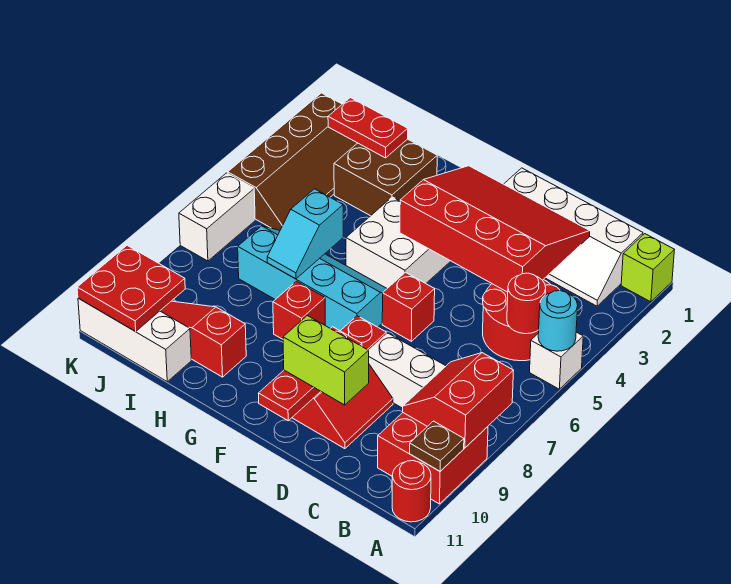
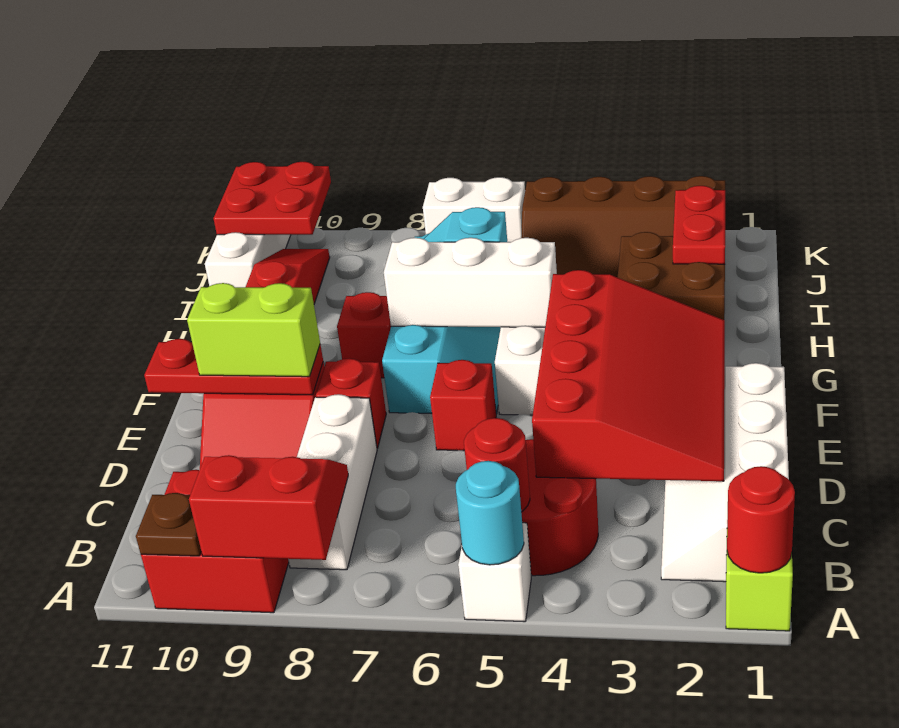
red round brick A11 level 1 -> red round brick A1 level 2
lime brick D10:E10 level 3 -> lime brick E9:E10 level 3
none -> white brick G5:G7 level 2

